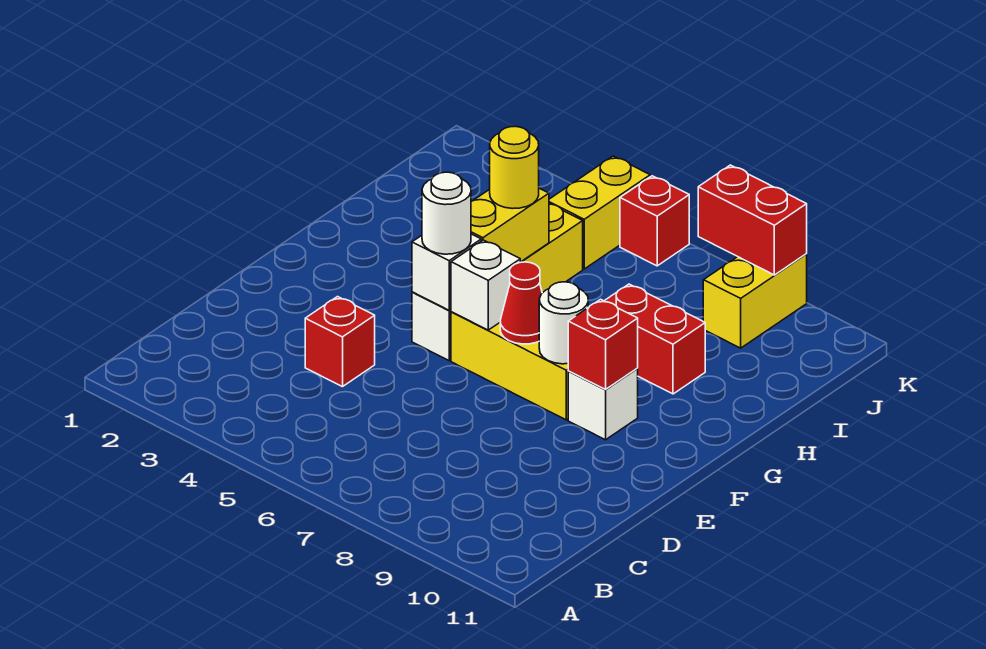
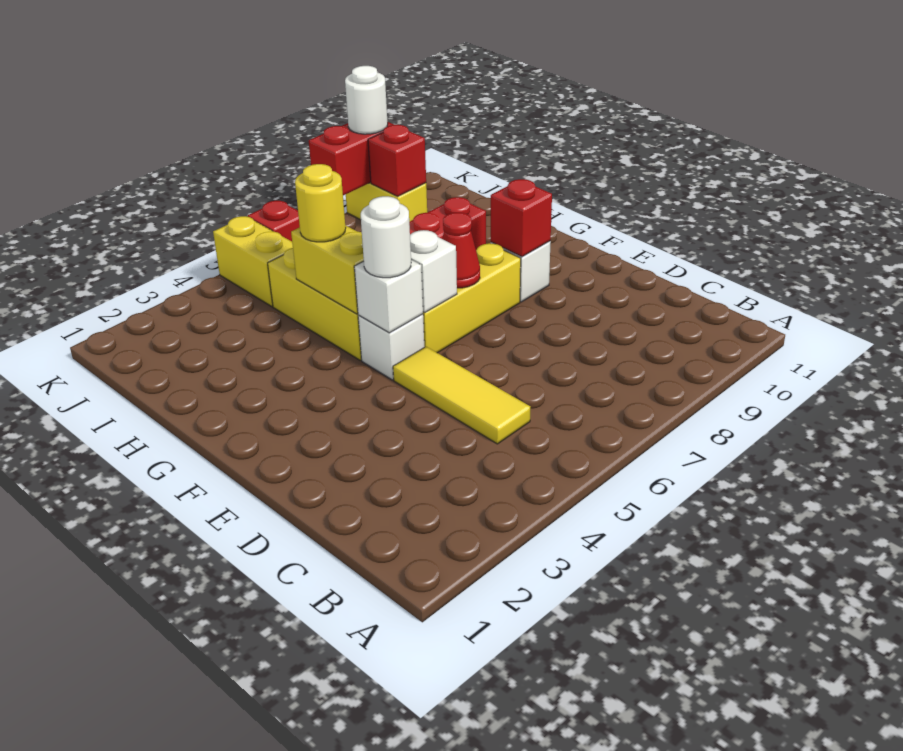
none -> yellow tile C5:E5 level 1
red brick D4 level 1 -> red brick J9 level 2
white round brick F8 level 2 -> white round brick K9 level 3

